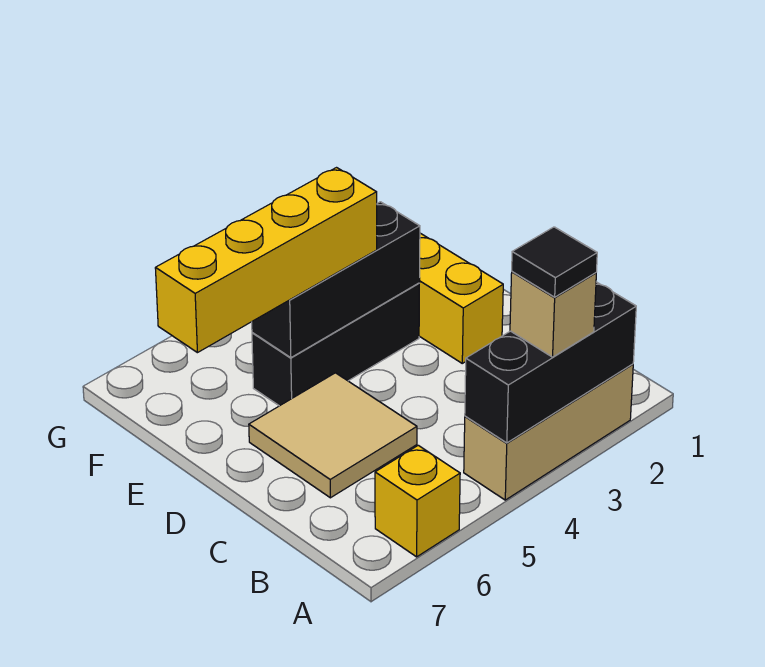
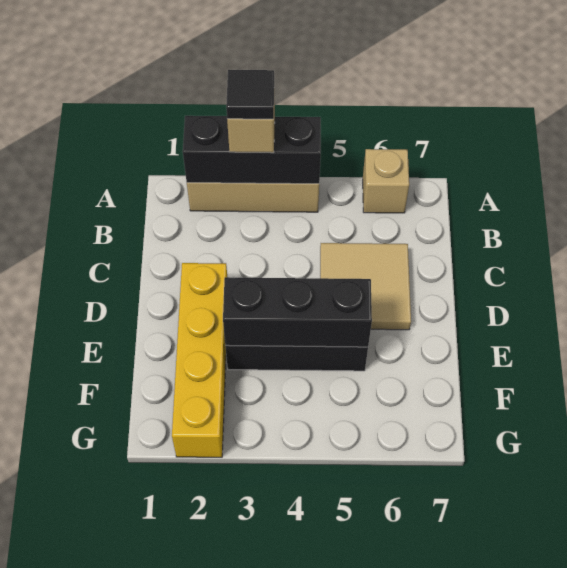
yellow brick A6 level 1 -> tan brick A6 level 1
yellow brick E4:E7 level 3 -> none

